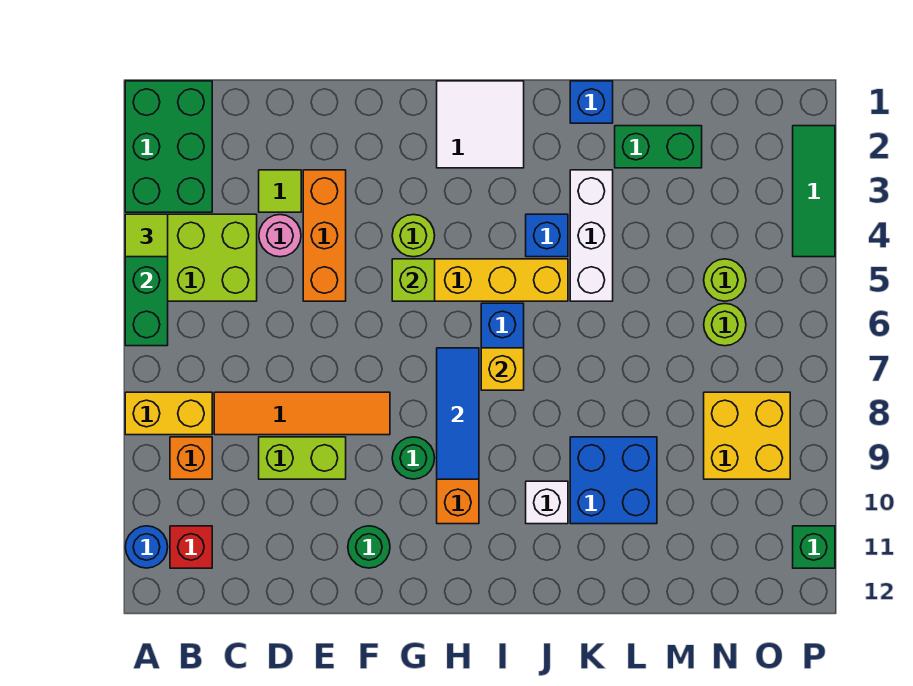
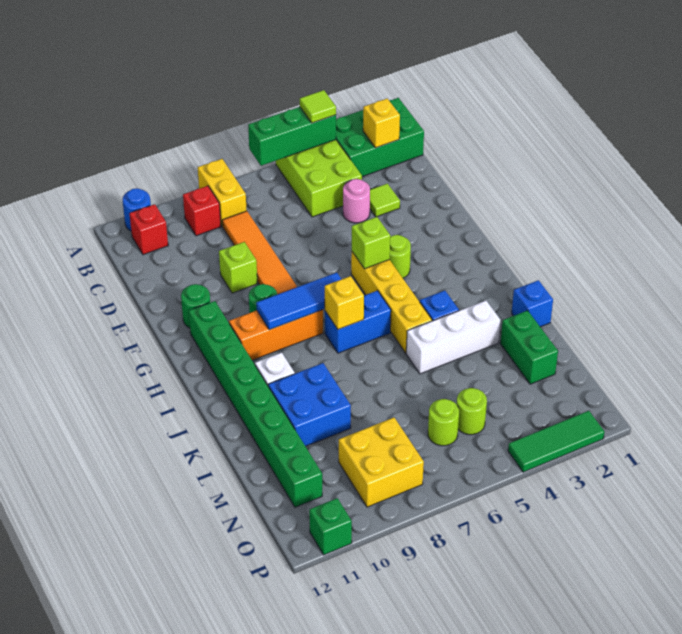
none -> yellow brick B2 level 2
orange brick B9 level 1 -> red brick B9 level 1
lime brick D9:E9 level 1 -> lime brick E9 level 1
orange brick E3:E5 level 1 -> none
none -> green brick G11:N11 level 1
white tile H1:I2 level 1 -> none

